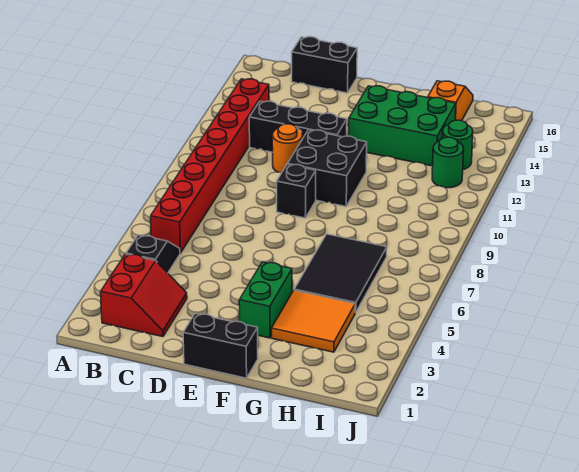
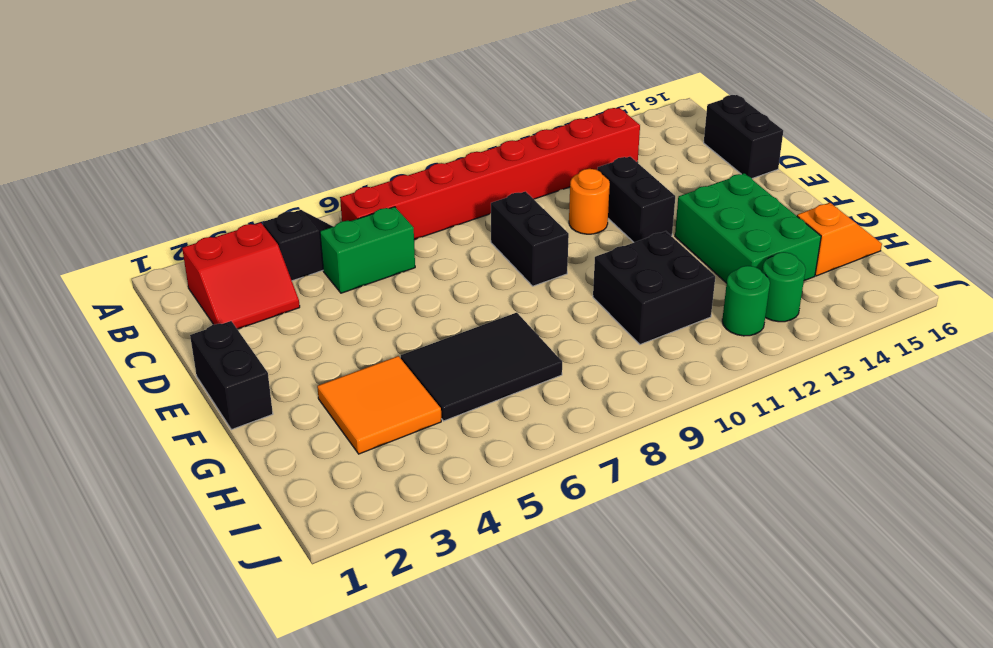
black brick C12:E12 level 1 -> black brick D12:E12 level 1
black brick E9 level 1 -> black brick D9:E9 level 1
black brick E10:F11 level 1 -> black brick G10:H11 level 1
green brick F3:F4 level 1 -> green brick C5:C6 level 1

